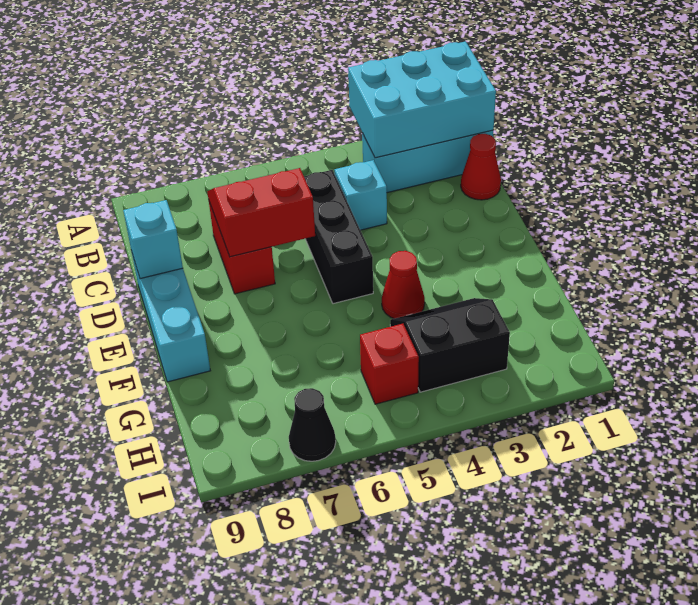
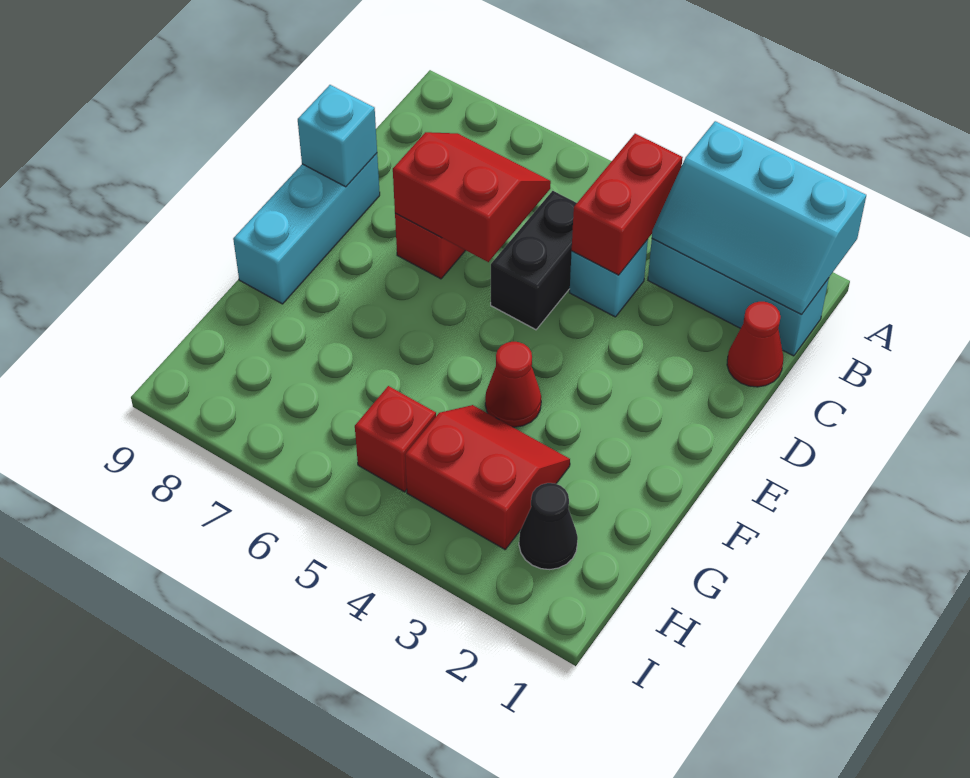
cyan brick A1:B3 level 2 -> cyan slope A1:B3 level 2 top A
none -> red brick B4:C4 level 2
black brick C5:E5 level 1 -> black brick C5:D5 level 1
black slope G3:H4 level 1 top H -> red slope G3:H4 level 1 top H
black cone I7 level 1 -> black cone H2 level 1

